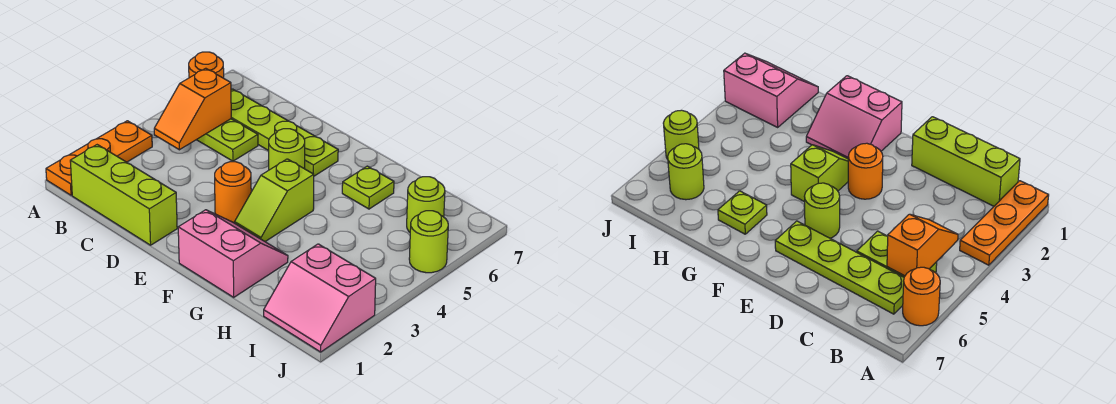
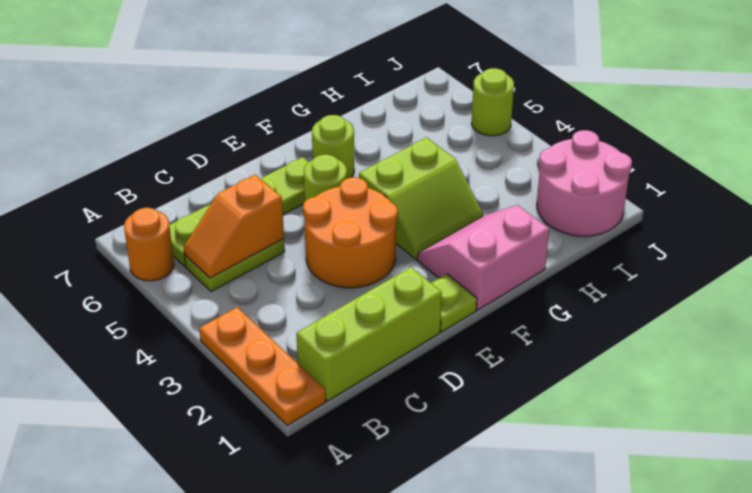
orange slope B4:B5 level 2 top 5 -> orange slope B5:C5 level 2 top C
orange round brick E3 level 1 -> orange round brick D3:E4 level 1
lime slope F3:F4 level 1 top 4 -> lime slope F3:G4 level 1 top 4
lime plate G6 level 1 -> lime plate E1 level 1
pink slope I1:J2 level 1 top 2 -> pink round brick I1:J2 level 1
lime round brick I6 level 1 -> lime round brick F6 level 1

